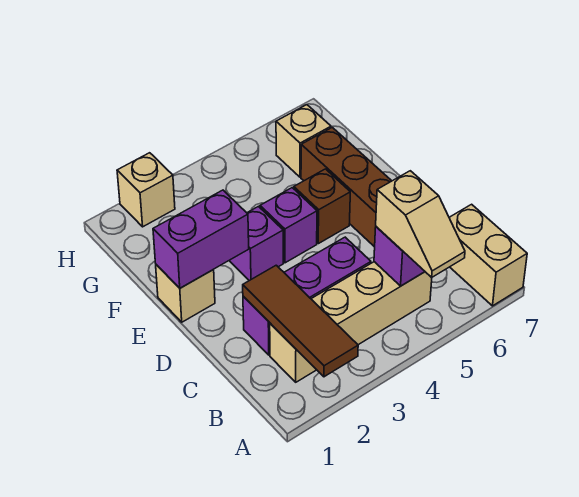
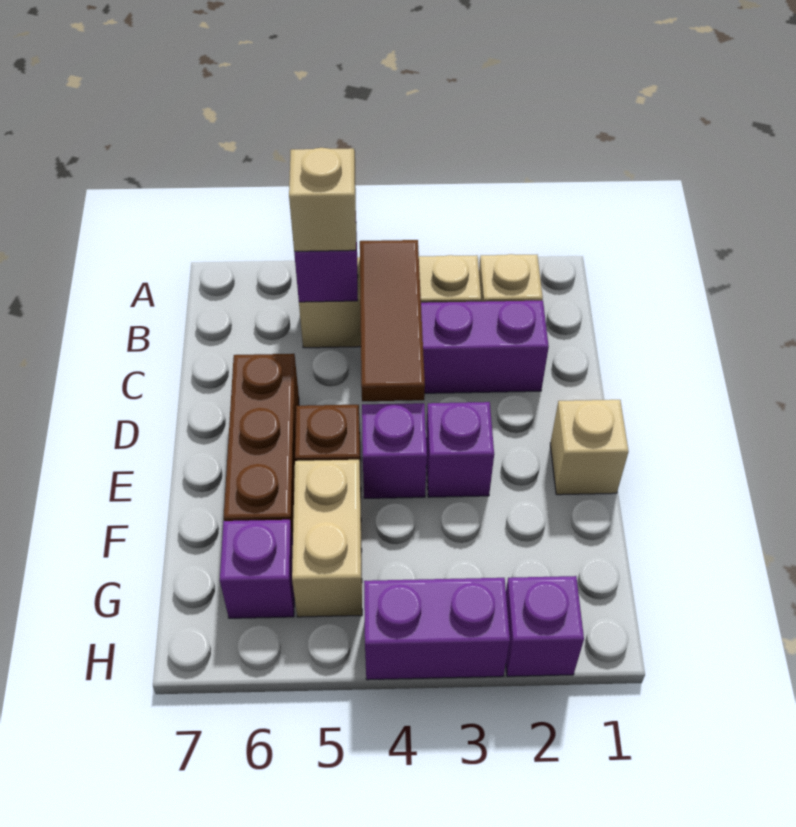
brown tile A2:C2 level 2 -> brown tile B4:D4 level 2
tan brick A7:B7 level 1 -> tan brick F5:G5 level 1
purple brick E1:E2 level 2 -> purple brick H3:H4 level 1
tan brick G6 level 1 -> purple brick G6 level 1
tan brick H2 level 1 -> purple brick H2 level 1

